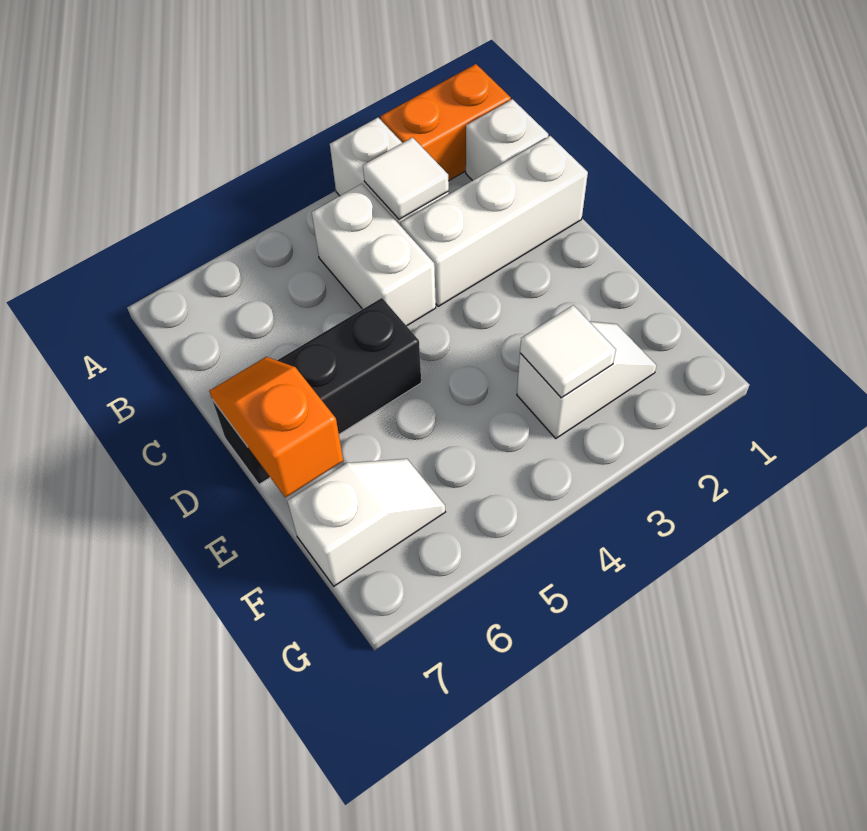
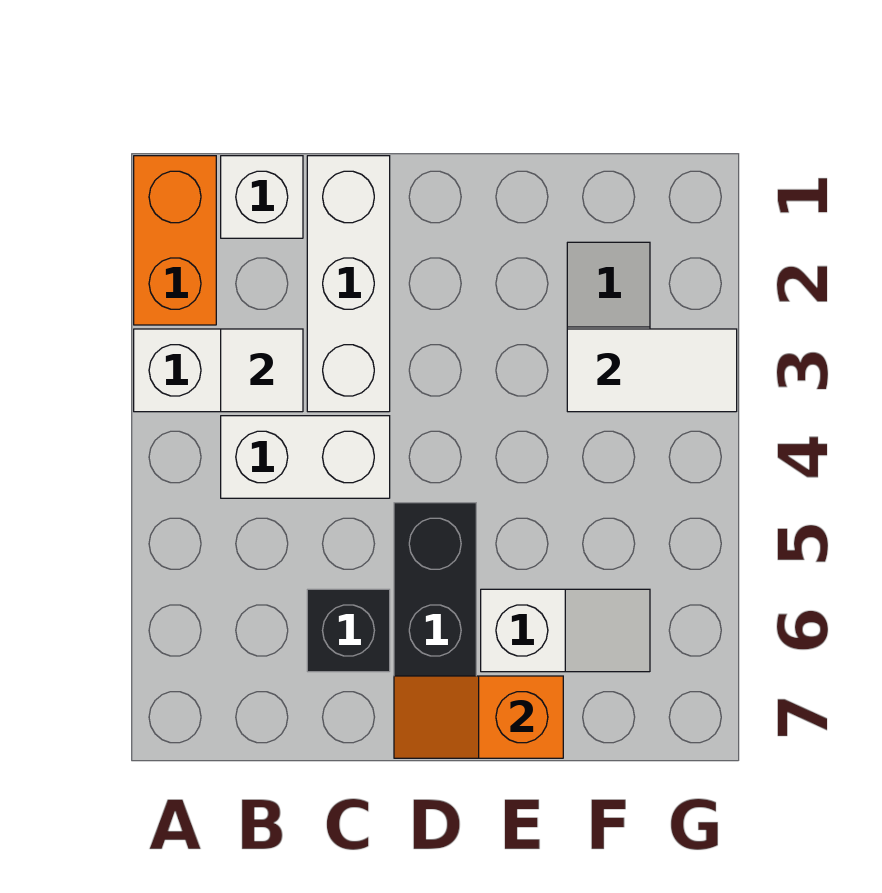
none -> black brick C6 level 1
white tile F3 level 2 -> white tile F3:G3 level 2
white slope F6:F7 level 1 top 7 -> white slope E6:F6 level 1 top E

